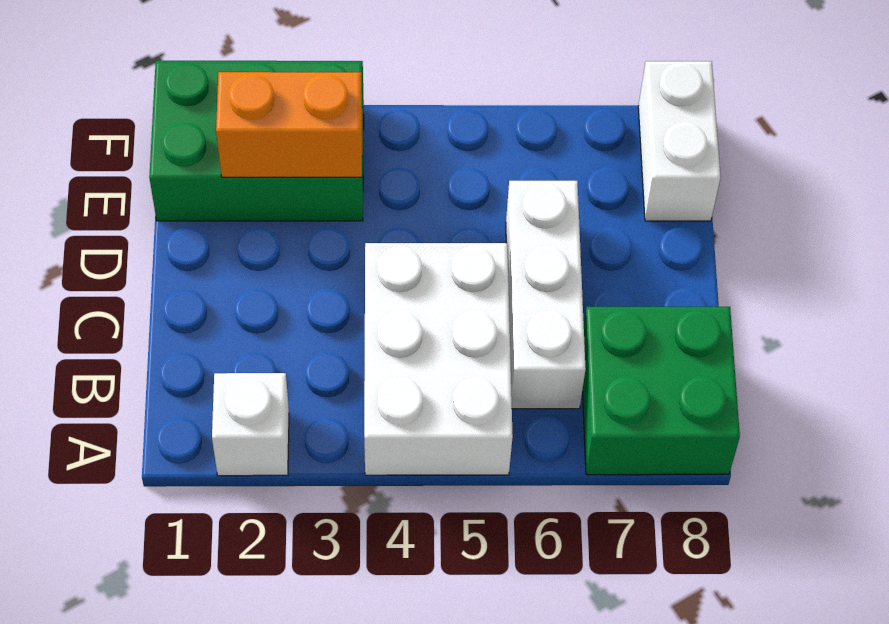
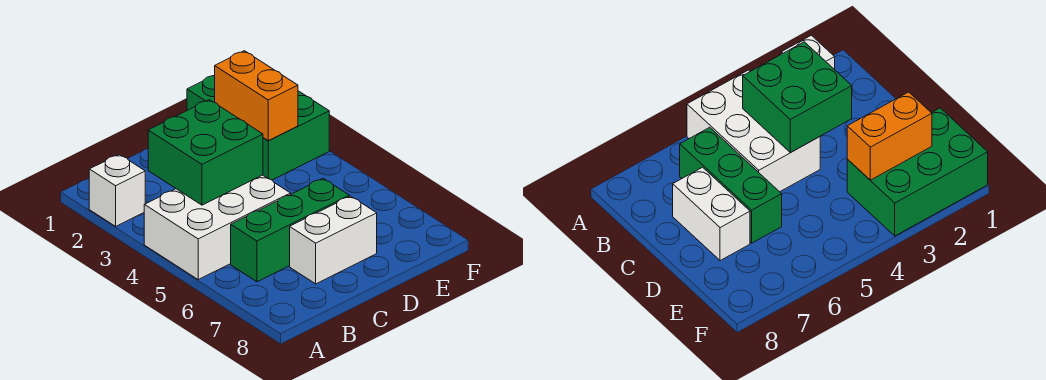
green brick A7:B8 level 1 -> green brick B3:C4 level 2
white brick B6:D6 level 1 -> green brick B6:D6 level 1
white brick E8:F8 level 1 -> white brick C7:D7 level 1

